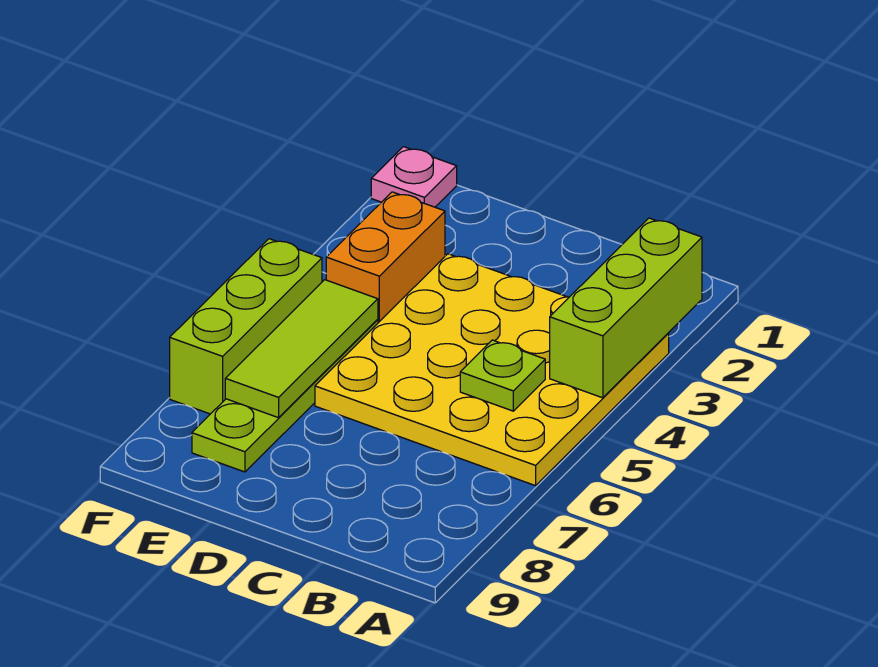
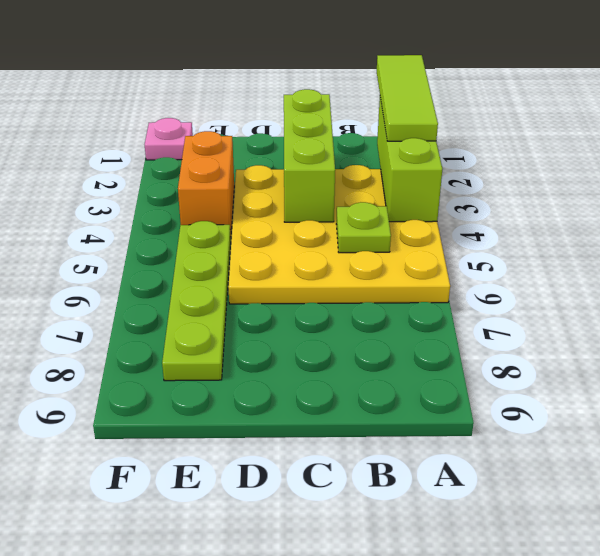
lime tile E5:E7 level 2 -> lime tile A1:A3 level 3
lime brick F5:F7 level 1 -> lime brick C2:C4 level 2

